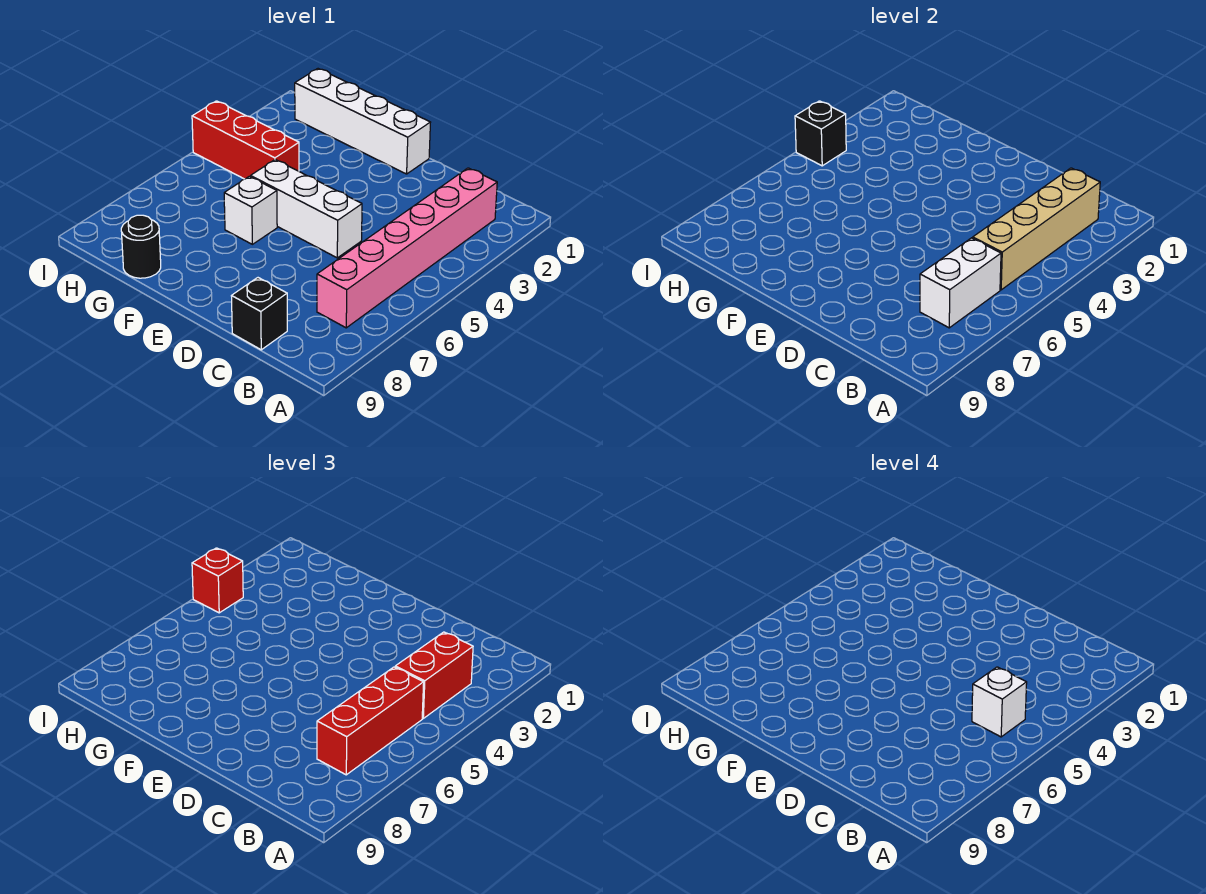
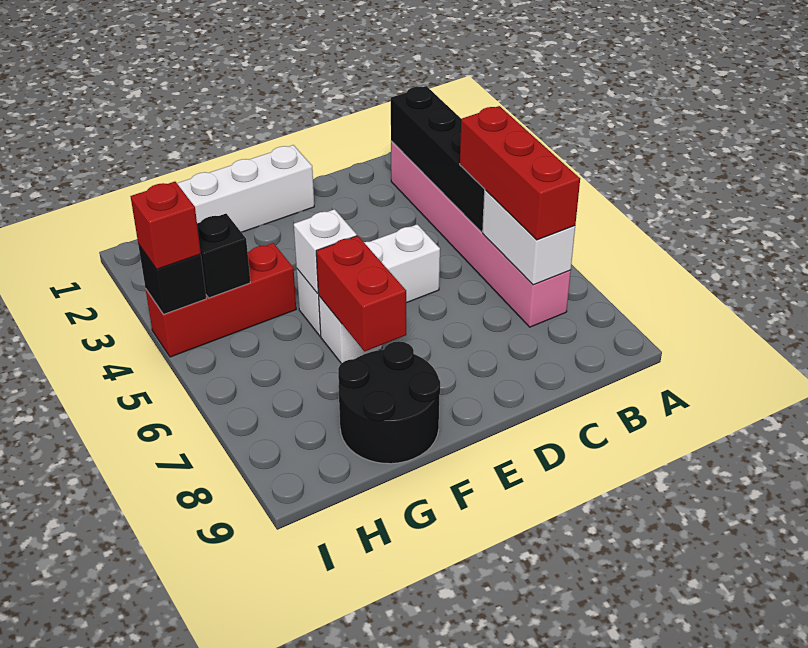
tan brick B2:B5 level 2 -> black brick B2:B5 level 2
red brick B3:B4 level 3 -> red brick F6:F7 level 2
white brick B5 level 4 -> white brick F5 level 2
black brick C9 level 1 -> black brick H4 level 2
black round brick G9 level 1 -> black round brick F8:G9 level 1

